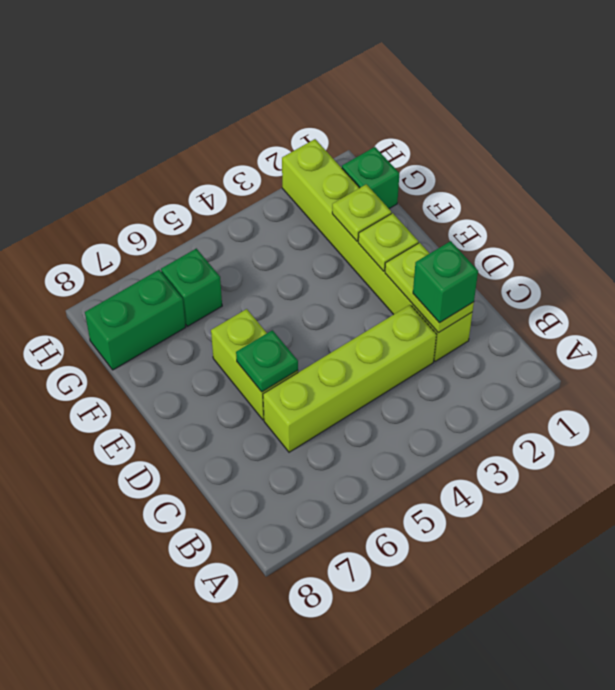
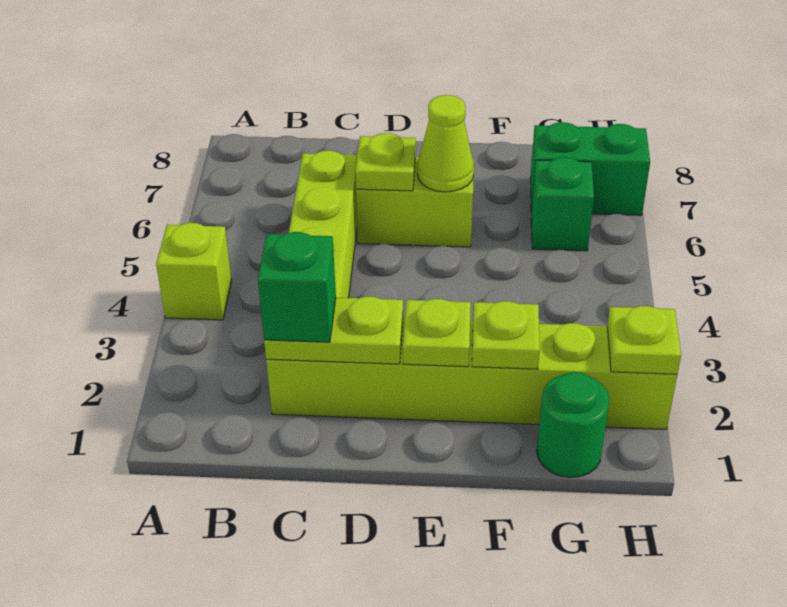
none -> lime brick A4 level 1
green plate D6 level 2 -> lime plate D6 level 2
none -> lime cone E6 level 2
green brick G1 level 1 -> green round brick G1 level 1
green brick G7:G8 level 1 -> green brick G7:H7 level 1
none -> lime plate H2 level 2

